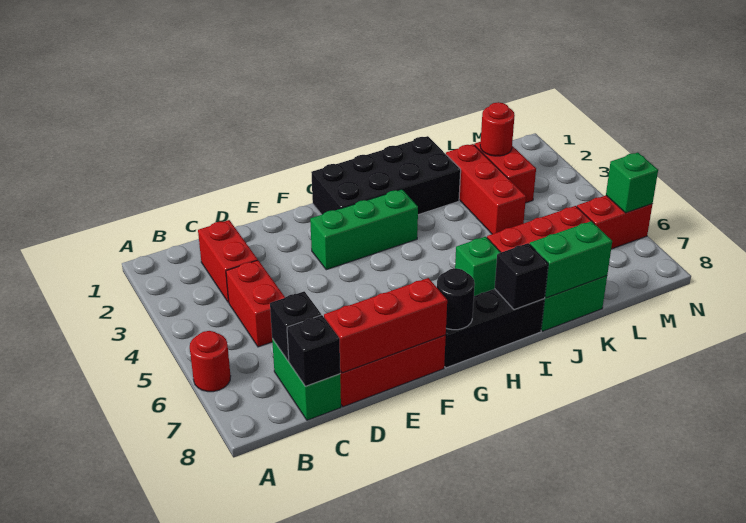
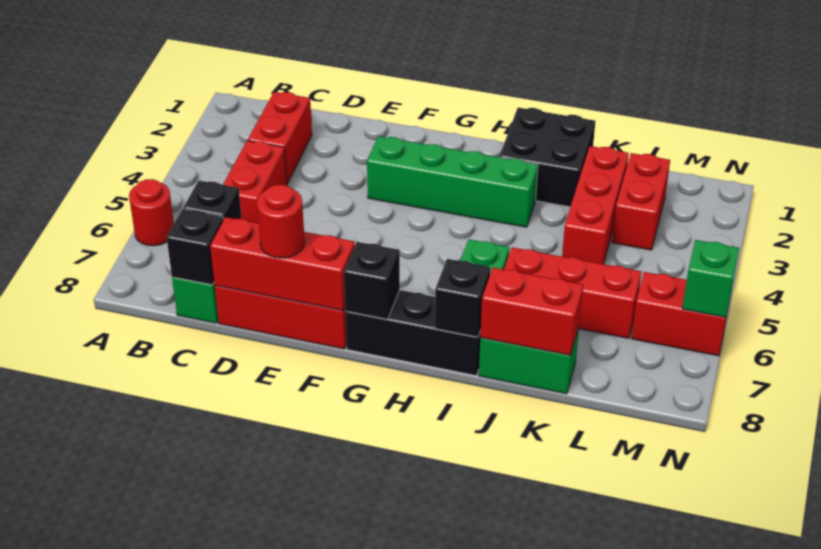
green brick F3:H3 level 1 -> green brick F3:I3 level 1
black brick G1:J2 level 1 -> black brick I1:J2 level 1
black round brick G8 level 2 -> black brick G8 level 2
green brick J8:K8 level 2 -> red brick J8:K8 level 2
red round brick L2 level 2 -> red round brick E8 level 3

